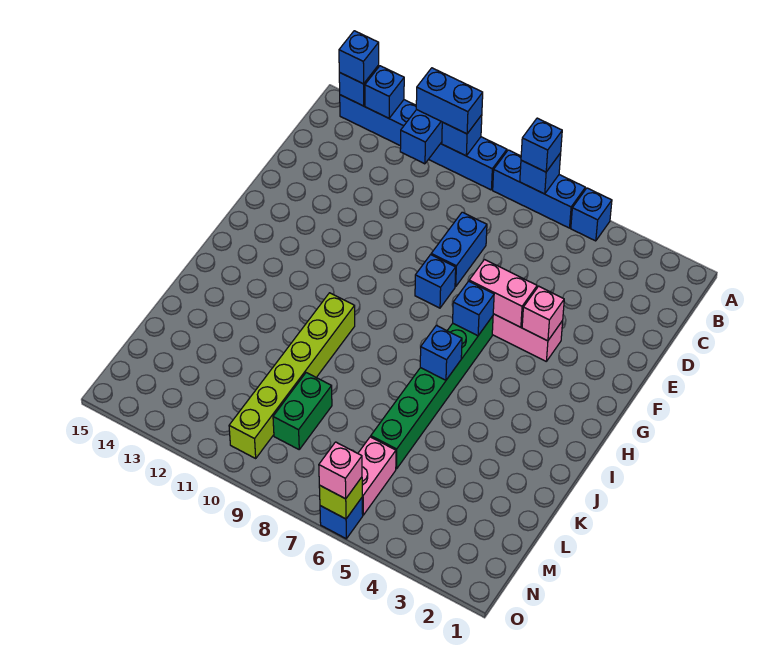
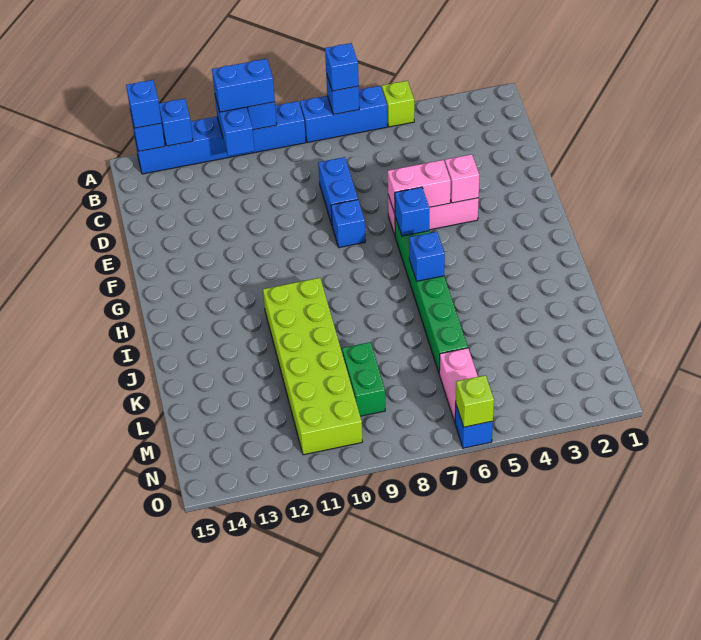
blue brick A5 level 1 -> lime brick A5 level 1
lime brick I10:N10 level 1 -> lime brick I10:N11 level 1
pink brick O6 level 3 -> none

